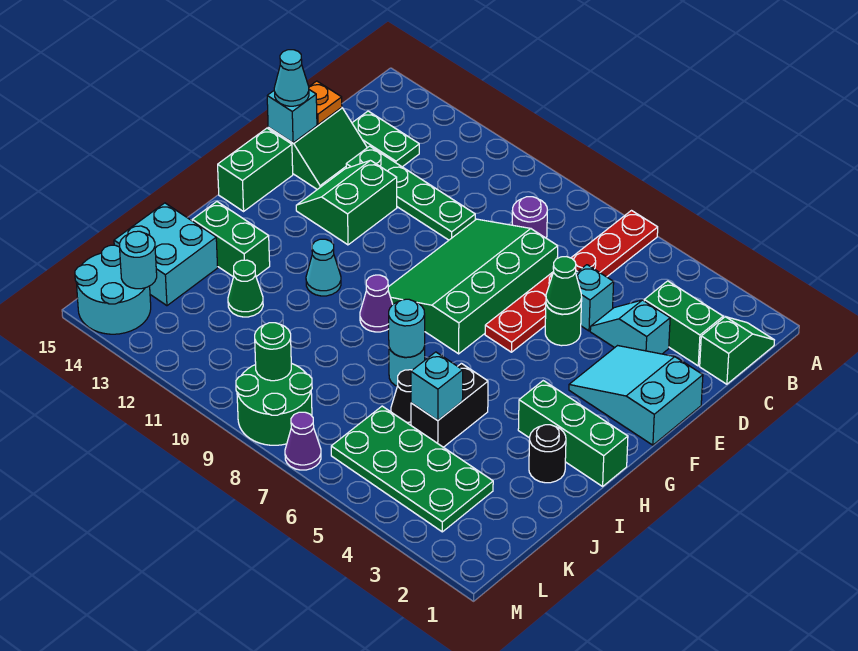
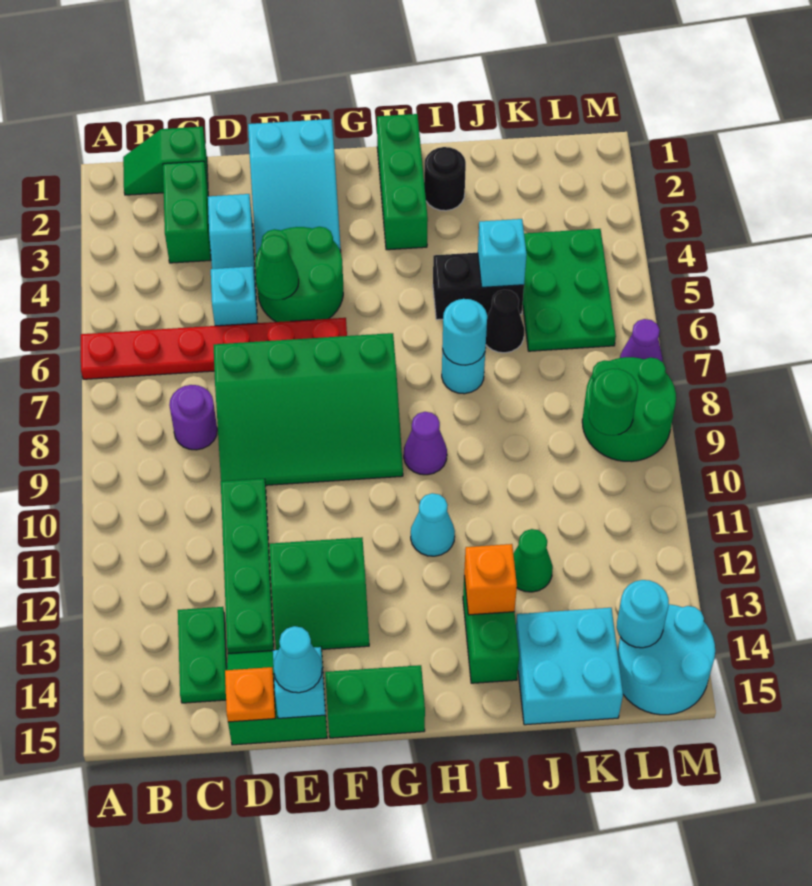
green round brick E5 level 1 -> green round brick E4:F5 level 1
none -> orange brick I13 level 2
green plate K3:L6 level 1 -> green plate K4:L6 level 1

